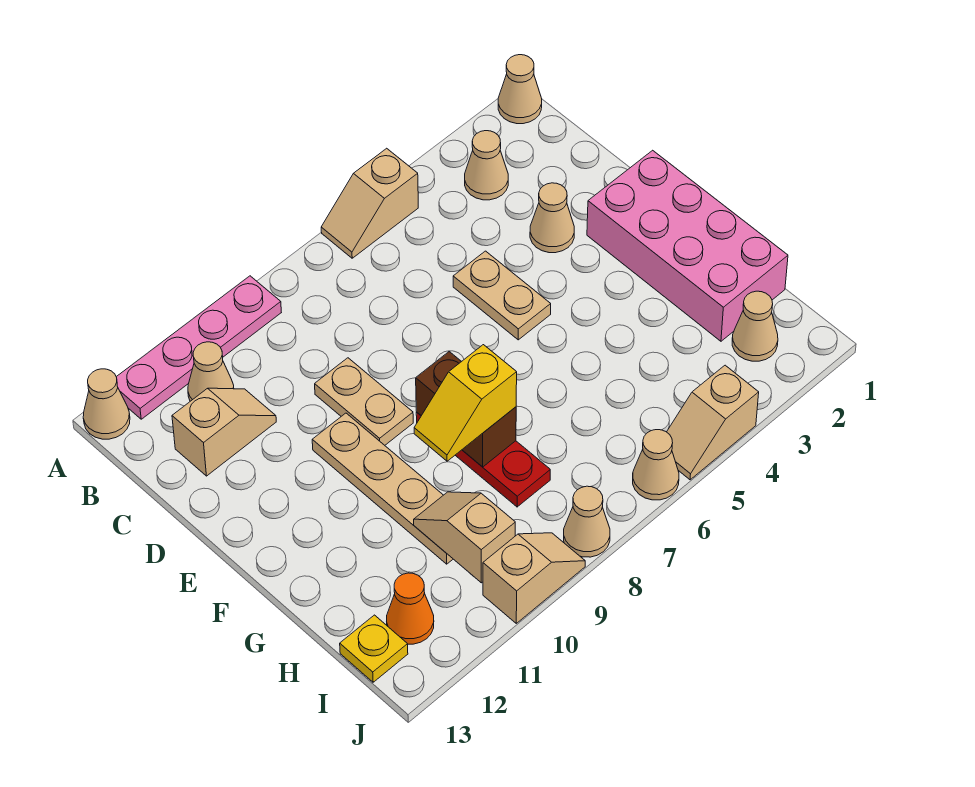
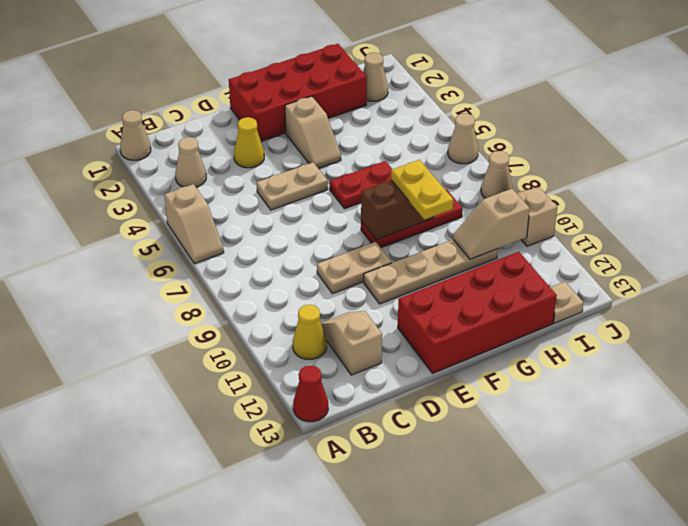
pink plate A9:A12 level 1 -> none
tan cone A13 level 1 -> red cone A13 level 1
tan cone B11 level 1 -> yellow cone B11 level 1
tan cone D3 level 1 -> yellow cone D3 level 1
pink brick E1:H2 level 1 -> red brick E1:H2 level 1
none -> red brick E12:H13 level 1
none -> red plate F6:G6 level 1
yellow slope G8:G9 level 3 top 8 -> yellow plate G8:G9 level 3
orange cone I12 level 1 -> none
yellow plate I13 level 1 -> tan plate I13 level 1
tan slope J4:J5 level 1 top 4 -> tan slope F3:F4 level 1 top 3

